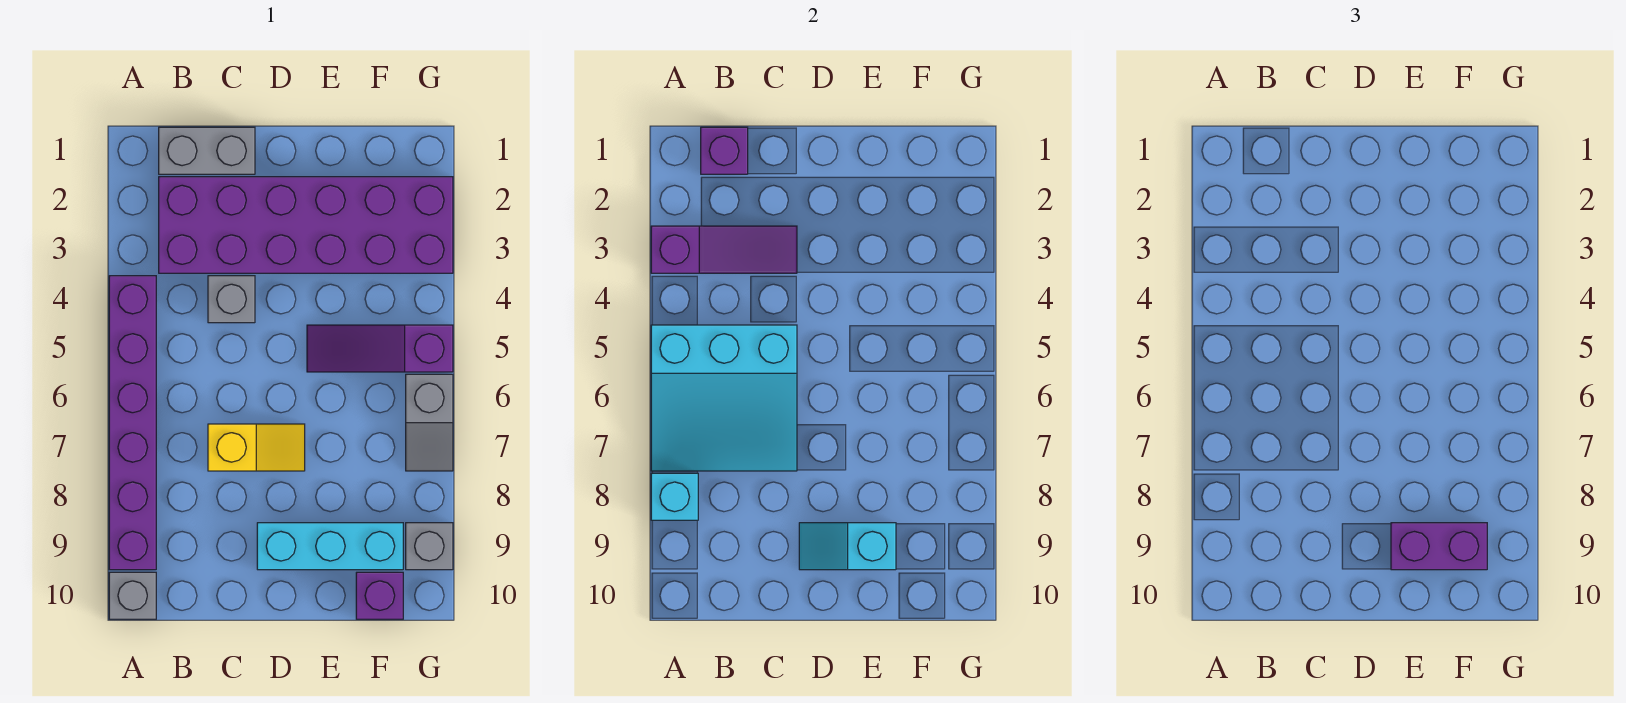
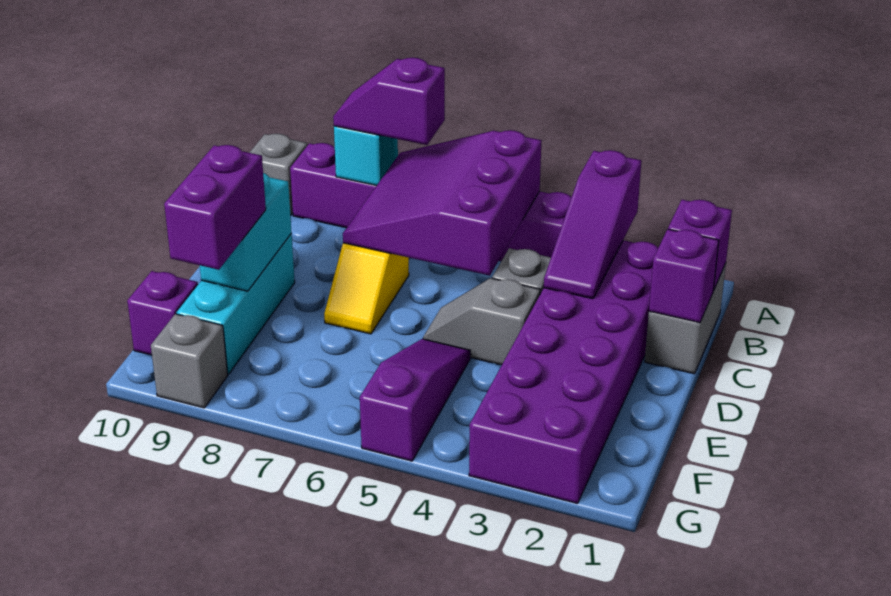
cyan slope A5:C7 level 2 top 5 -> purple slope A5:C7 level 2 top 5
none -> purple slope A7:A8 level 3 top 7
none -> purple brick C1 level 2
cyan slope D9:E9 level 2 top E -> cyan brick D9:E9 level 2
grey slope G6:G7 level 1 top 6 -> grey slope D4:D5 level 1 top 4

